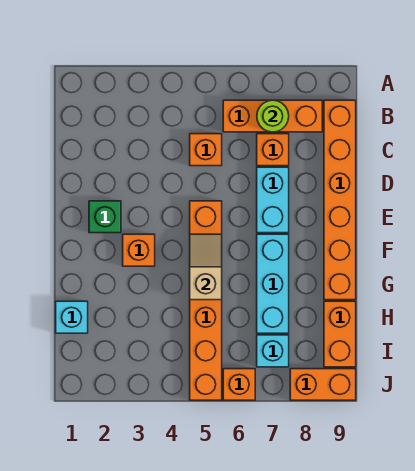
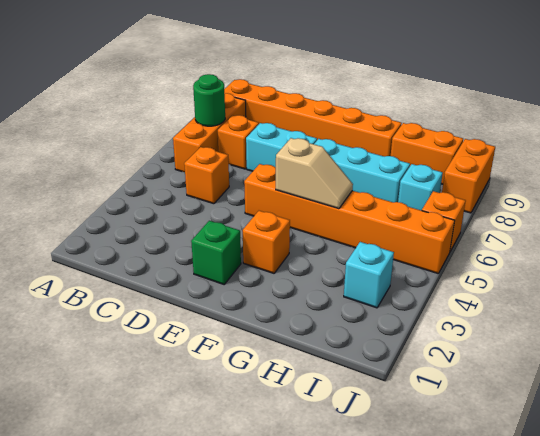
lime round brick B7 level 2 -> green round brick B7 level 2
tan slope F5:G5 level 2 top G -> tan slope F5:G5 level 2 top F
cyan brick H1 level 1 -> cyan brick I3 level 1

